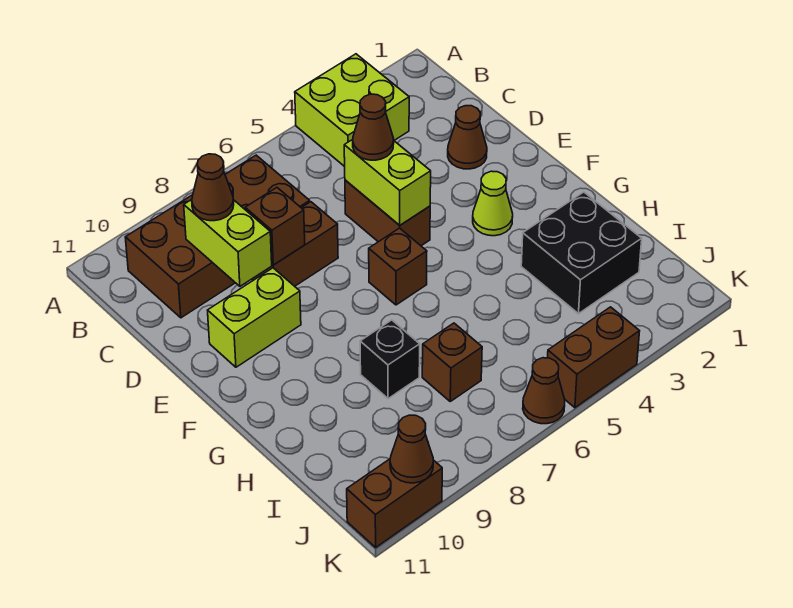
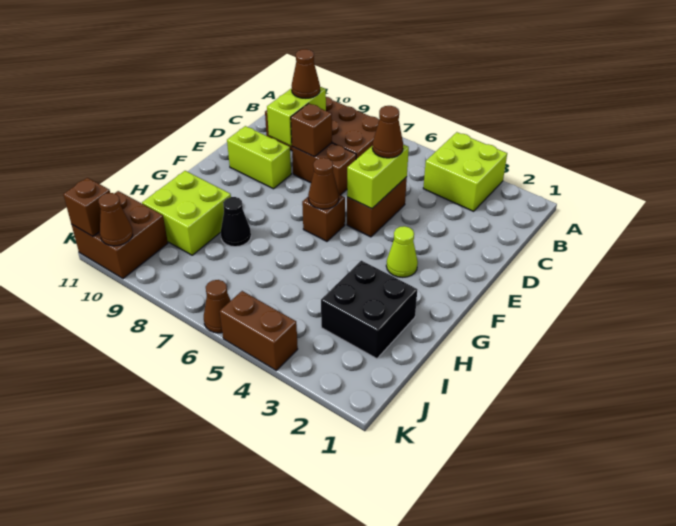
brown cone D2 level 1 -> brown cone F6 level 2
black brick H8 level 1 -> black cone H8 level 1
none -> lime brick H9:I10 level 1
brown brick I7 level 1 -> brown brick K11 level 2
brown brick K10:K11 level 1 -> brown brick J10:K11 level 1

